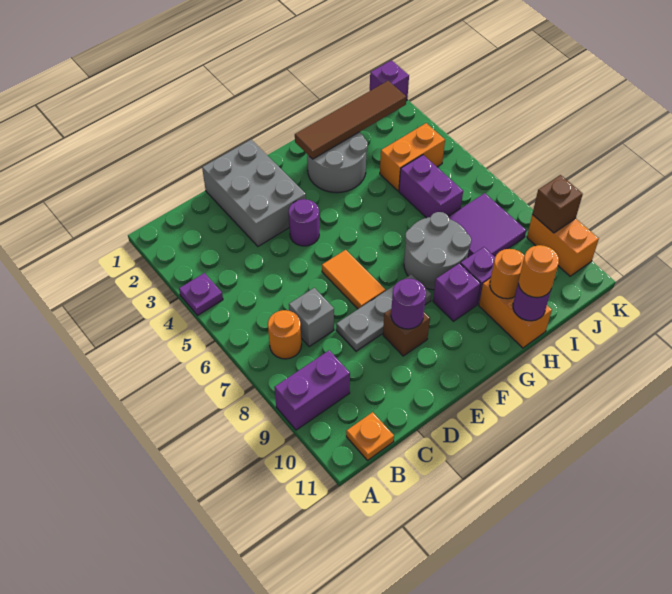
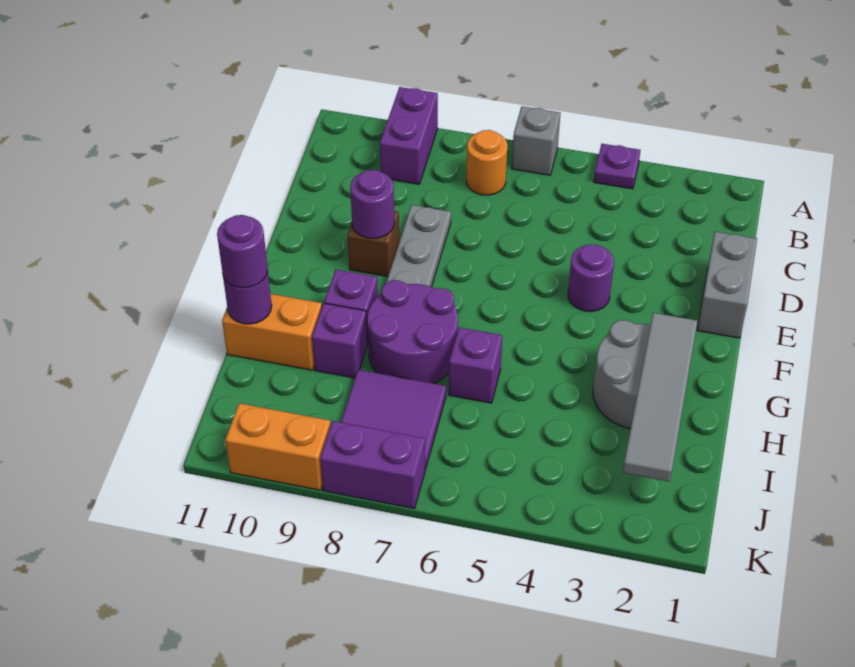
orange plate B11 level 1 -> none
grey brick C7 level 1 -> grey brick A6 level 1
grey brick D1:E3 level 1 -> grey brick D1:E1 level 1
orange tile E6:E7 level 1 -> none
brown tile G2:J2 level 2 -> grey tile G2:J2 level 2
grey round brick G7:H8 level 1 -> purple round brick G7:H8 level 1
orange round brick H10 level 2 -> none
orange round brick H11 level 3 -> purple round brick H11 level 3
orange brick I4:J4 level 1 -> none
purple brick I5:I6 level 1 -> purple brick K7:K8 level 1
purple brick K1 level 1 -> purple brick H6 level 1
brown brick K9 level 2 -> none

